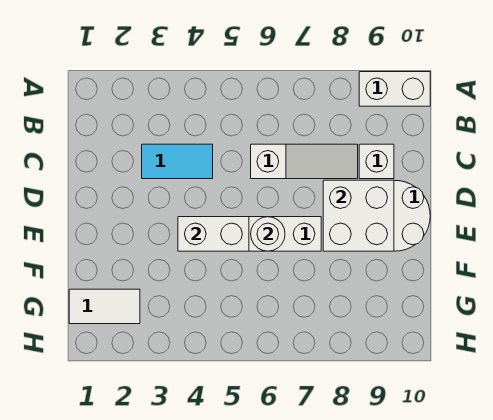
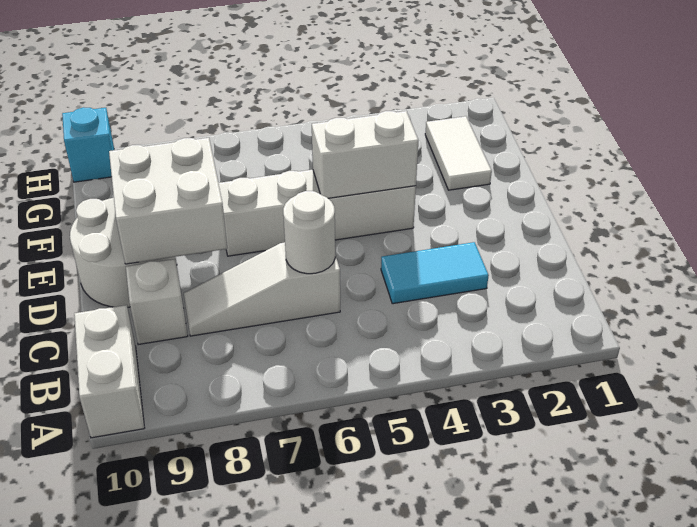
white brick A9:A10 level 1 -> white brick A10:B10 level 1
white round brick E6 level 2 -> white round brick C6 level 2
white tile G1:G2 level 1 -> white tile F2:G2 level 1
none -> cyan brick H10 level 1

